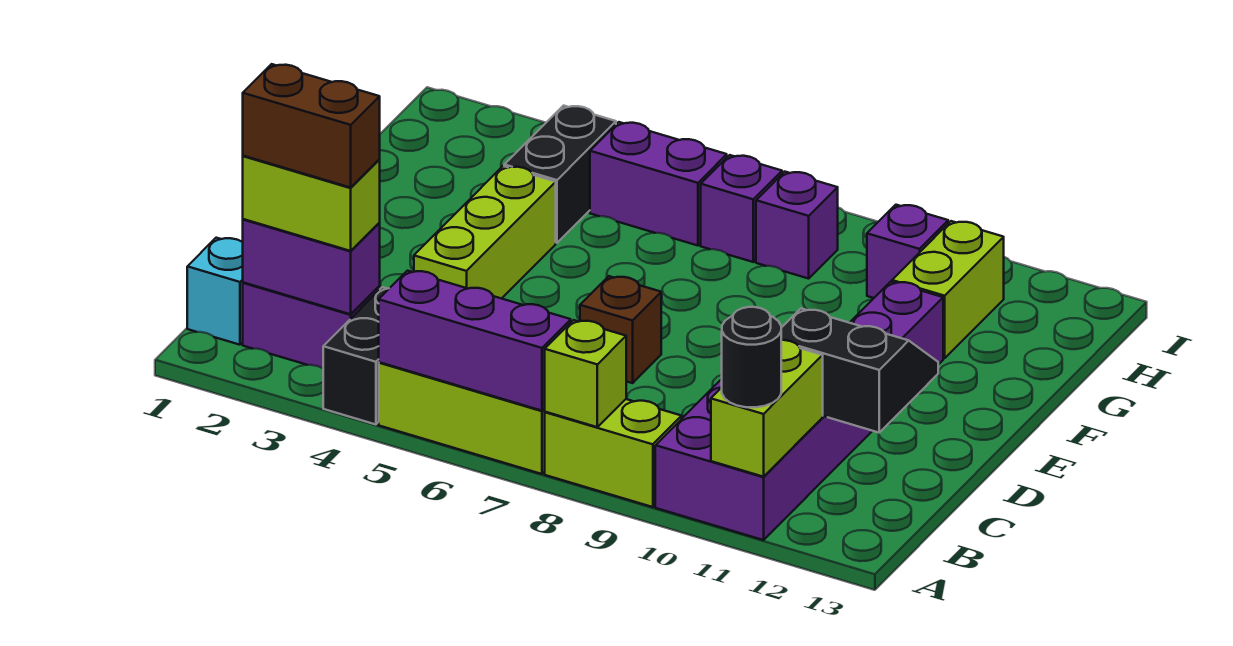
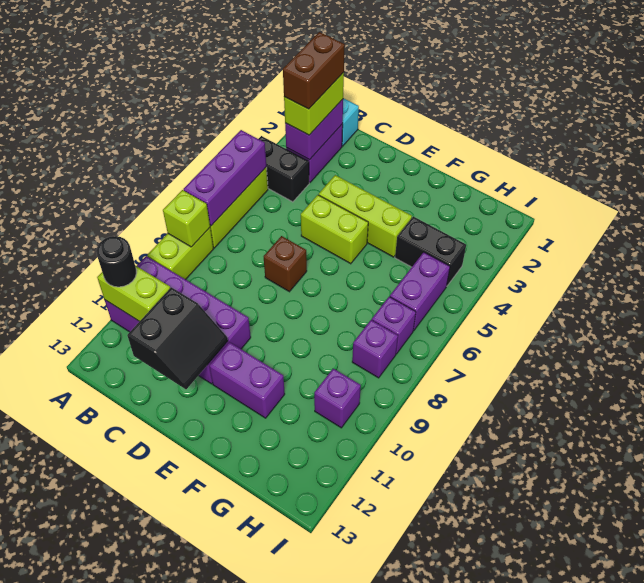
lime brick G11:H11 level 1 -> lime brick D5:E5 level 1

